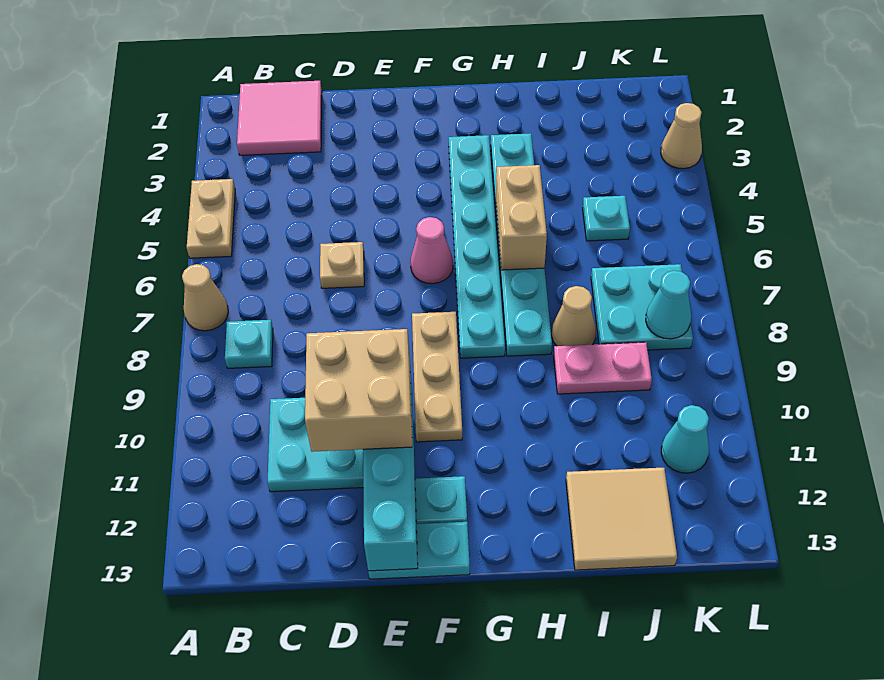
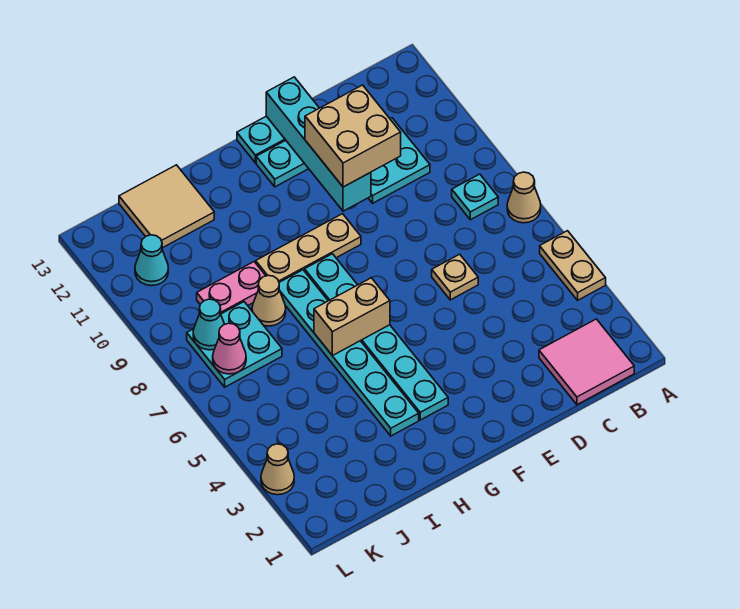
pink cone F6 level 1 -> pink cone K7 level 2
tan plate F8:F10 level 1 -> tan plate F9:H9 level 1
tan brick H5:H6 level 2 -> tan brick G6:H6 level 2
cyan plate J5 level 1 -> none

